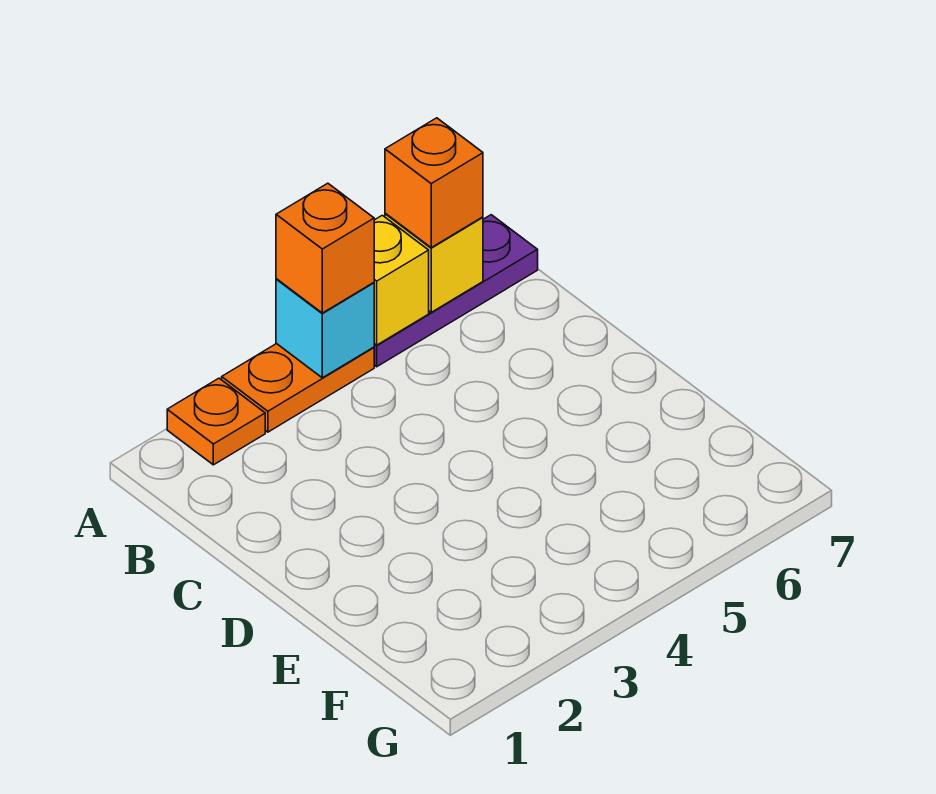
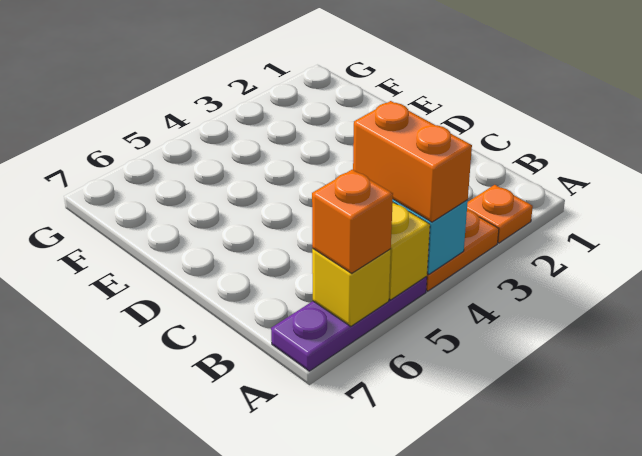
orange brick A4 level 3 -> orange brick A4:B4 level 3

